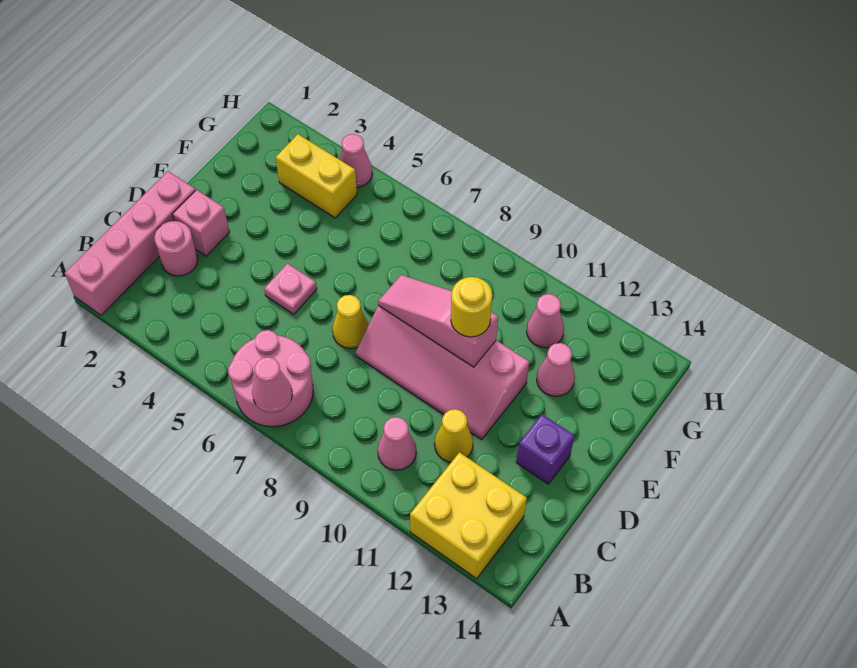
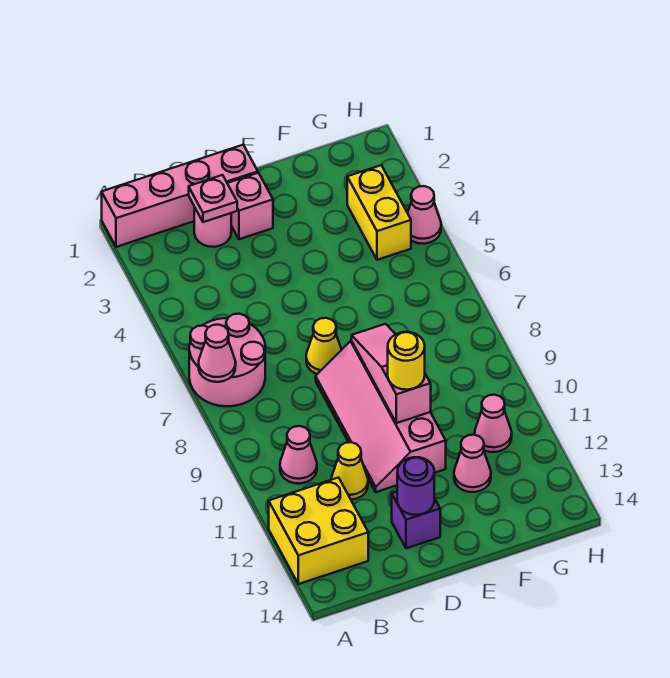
pink plate D5 level 1 -> pink plate C2 level 2
none -> purple round brick D13 level 2

